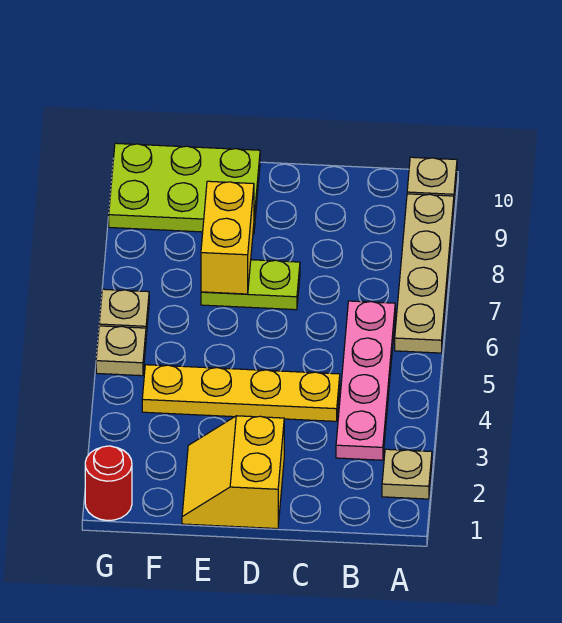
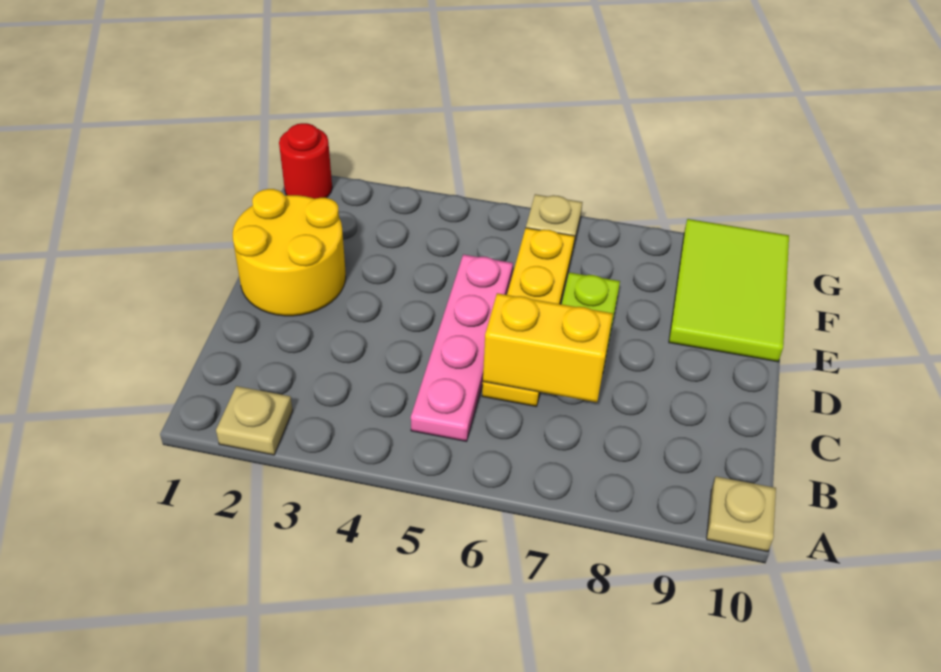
tan plate A6:A9 level 1 -> none
pink plate B3:B6 level 1 -> pink plate B5:E5 level 1
yellow plate C4:F4 level 1 -> yellow plate C6:F6 level 1
yellow slope D1:E2 level 1 top D -> yellow round brick D1:E2 level 1
yellow brick E7:E8 level 2 -> yellow brick C6:C7 level 2
lime plate E9:G10 level 1 -> lime tile E9:G10 level 1
tan plate G5 level 1 -> none

